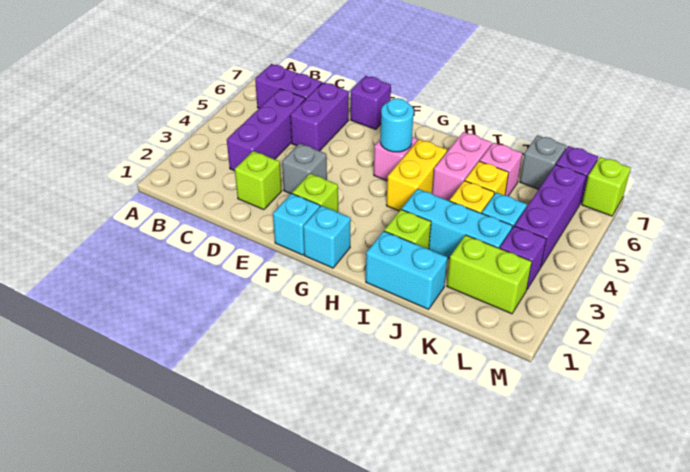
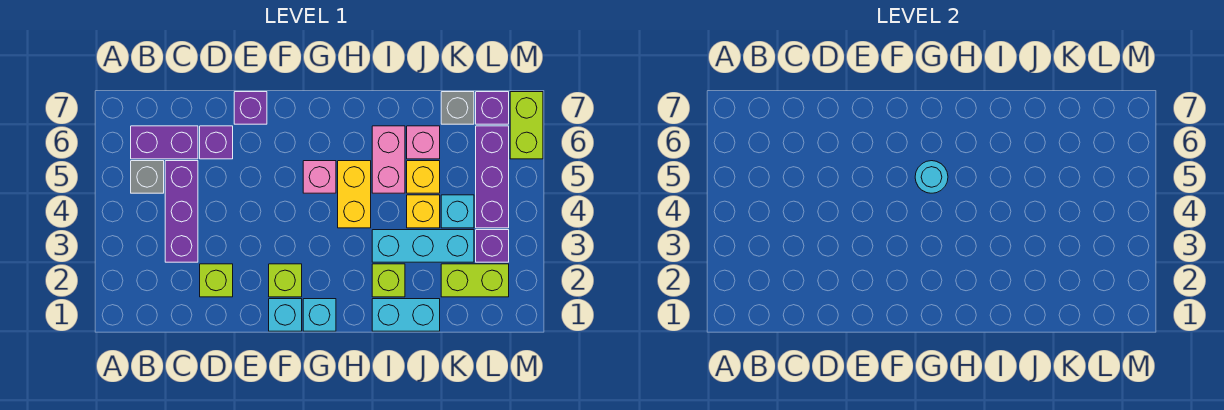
purple brick D5:D6 level 1 -> purple brick D6 level 1
grey brick E3 level 1 -> grey brick B5 level 1
lime brick M7 level 1 -> lime brick M6:M7 level 1

